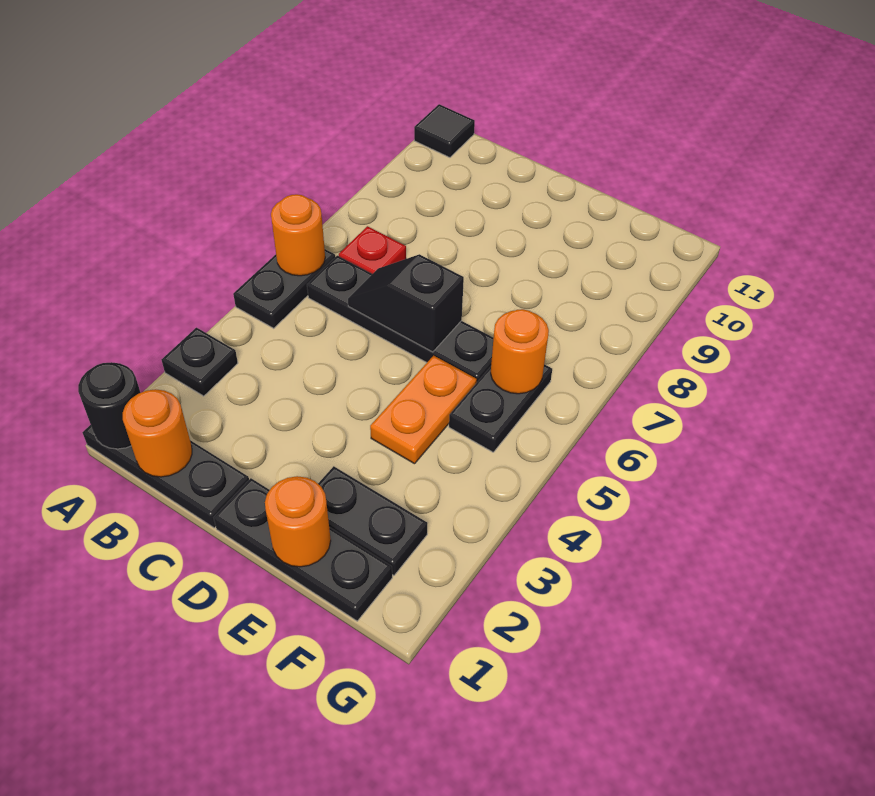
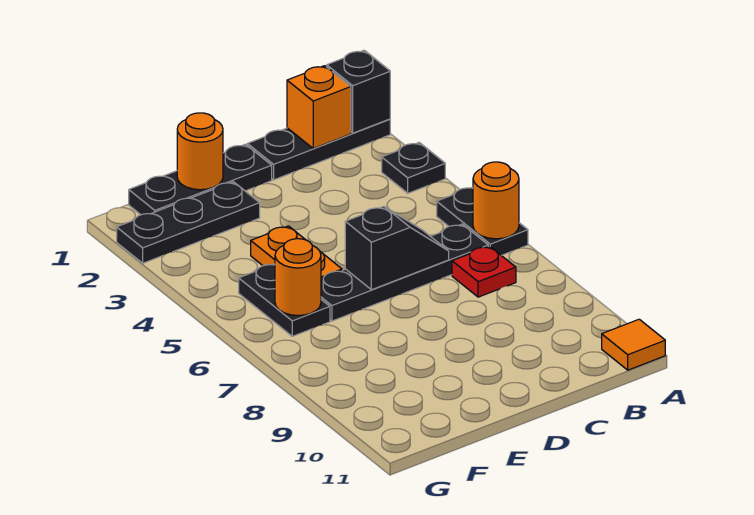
black round brick A1 level 2 -> black brick A1 level 2
black tile A11 level 1 -> orange tile A11 level 1
orange round brick B1 level 2 -> orange brick B1 level 2
black plate E2:F2 level 1 -> black plate E2:G2 level 1

